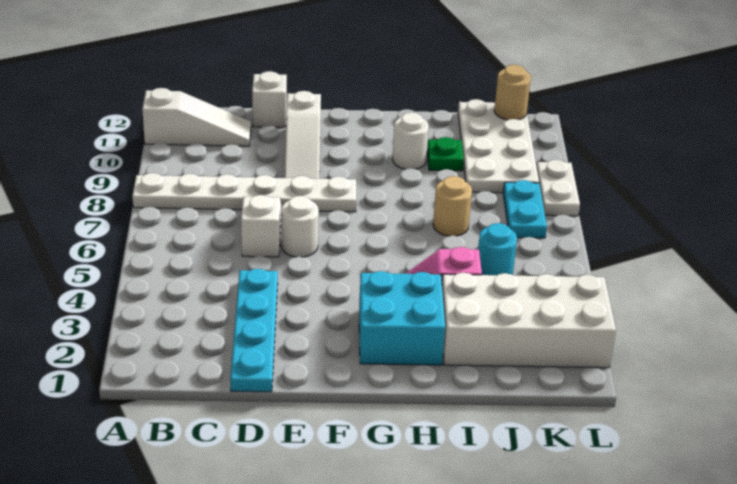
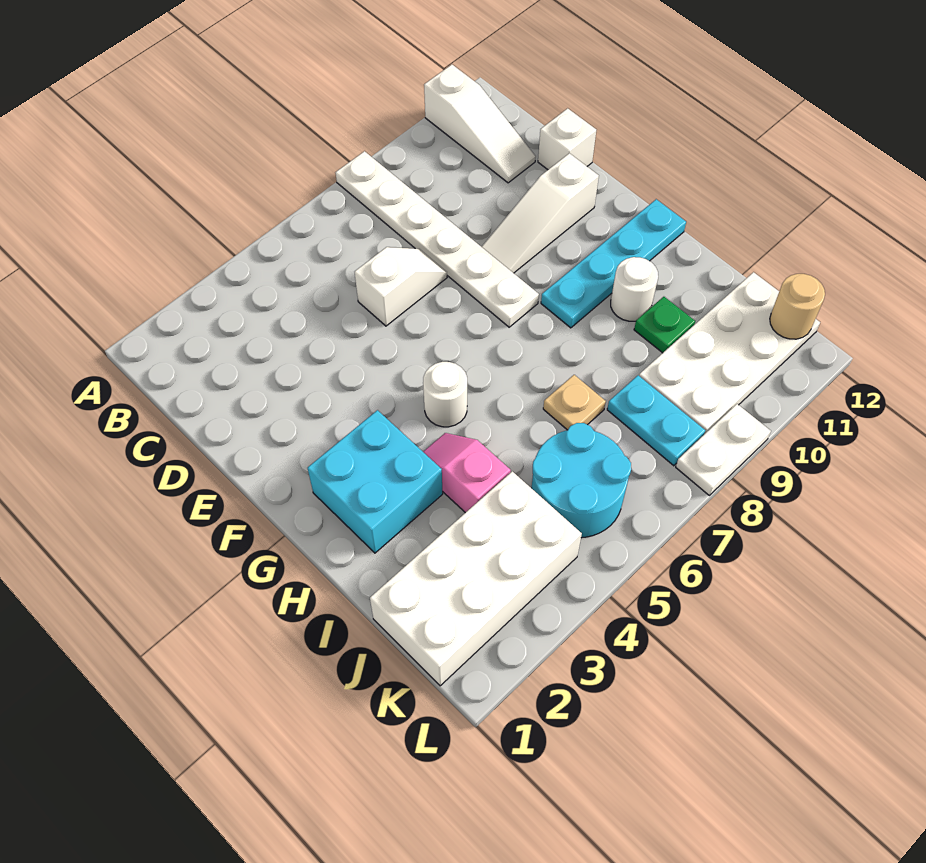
cyan plate D1:D4 level 1 -> cyan plate G9:G12 level 1
white round brick E6 level 1 -> white round brick G5 level 1
white brick I2:L3 level 1 -> white brick J1:K4 level 1
tan round brick I7 level 1 -> tan plate I7 level 1
cyan round brick J5 level 1 -> cyan round brick J5:K6 level 1
cyan plate K7:K8 level 1 -> cyan plate J8:K8 level 1

